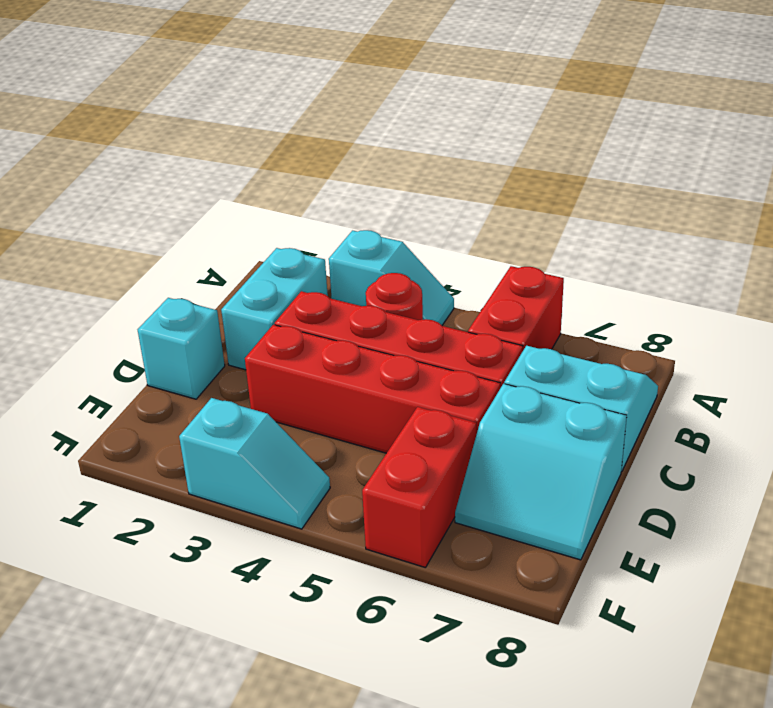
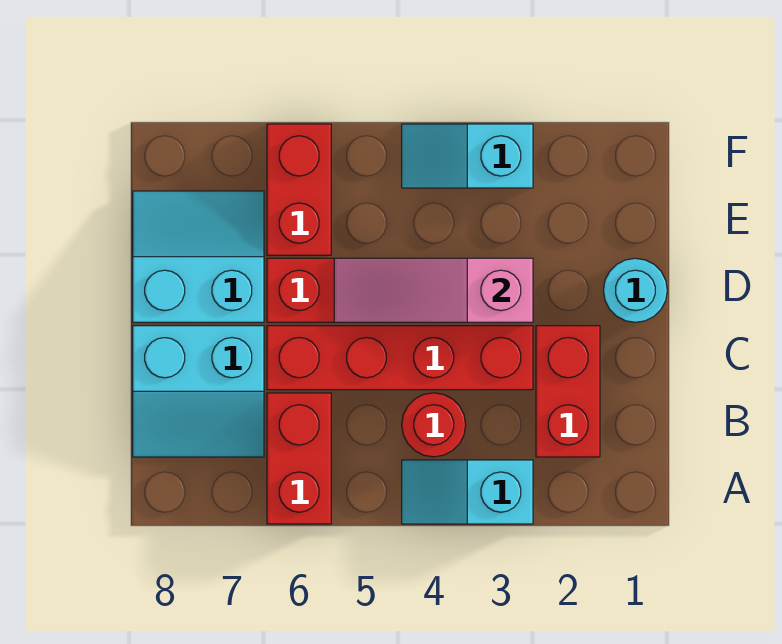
cyan brick B2:C2 level 1 -> red brick B2:C2 level 1
cyan brick D1 level 1 -> cyan round brick D1 level 1
none -> pink slope D3:D5 level 2 top 3

